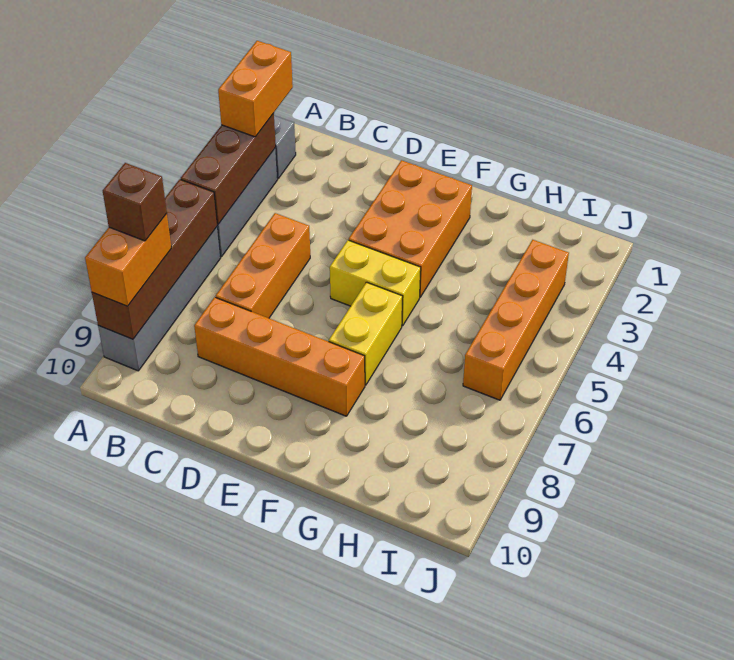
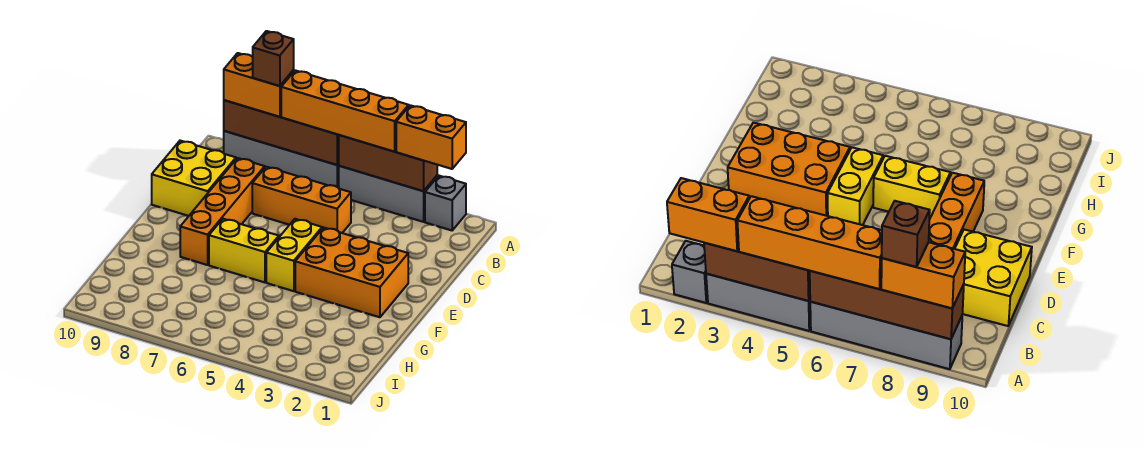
none -> yellow brick C9:D10 level 1
orange brick I3:I6 level 1 -> orange brick A4:A7 level 3

